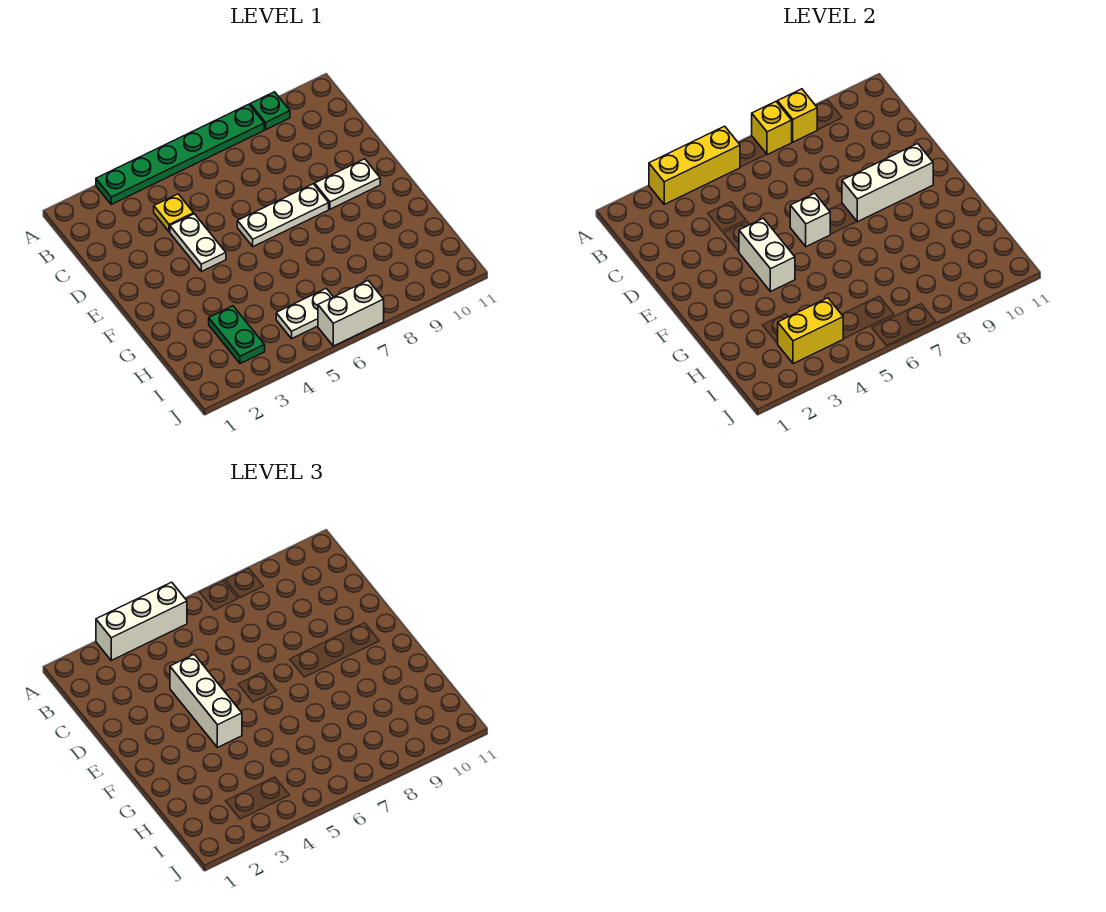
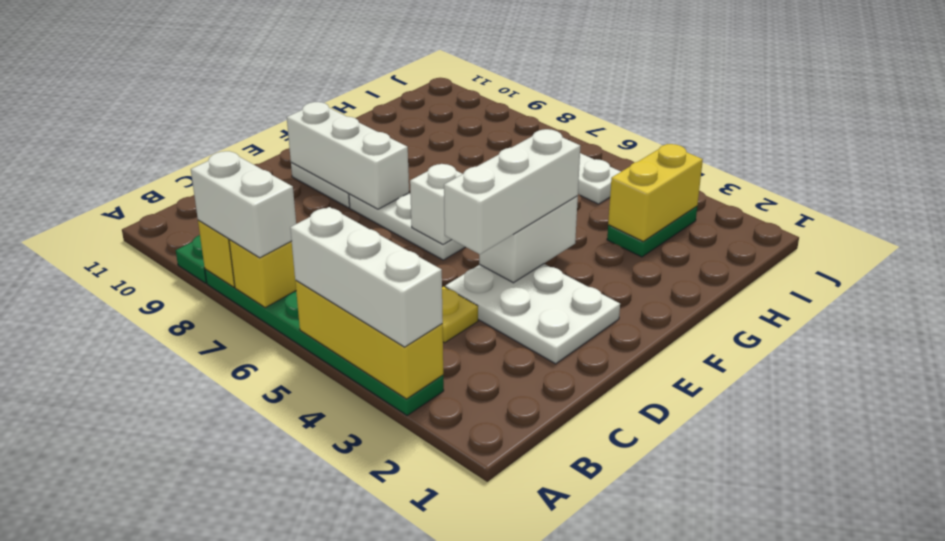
white plate D4:E4 level 1 -> white plate D2:E4 level 1
yellow brick I3:I4 level 2 -> yellow brick H3:I3 level 2
white brick J6:J7 level 1 -> white brick A7:A8 level 3

